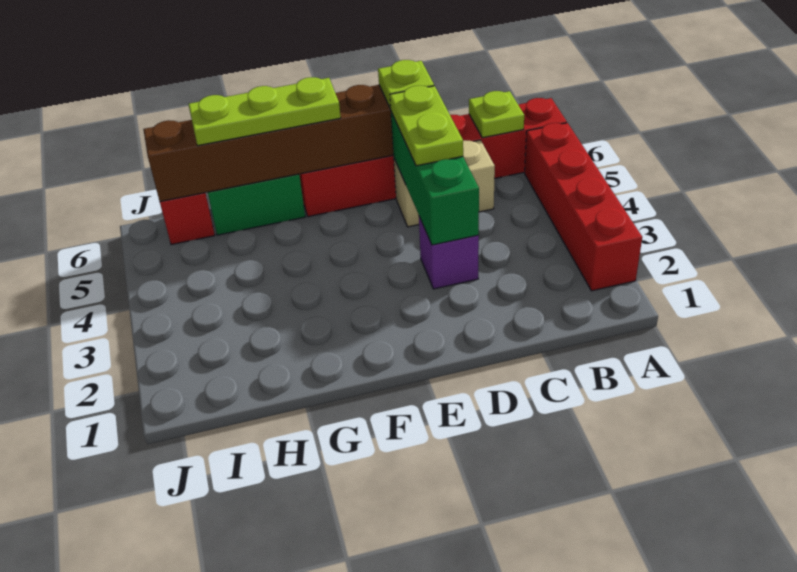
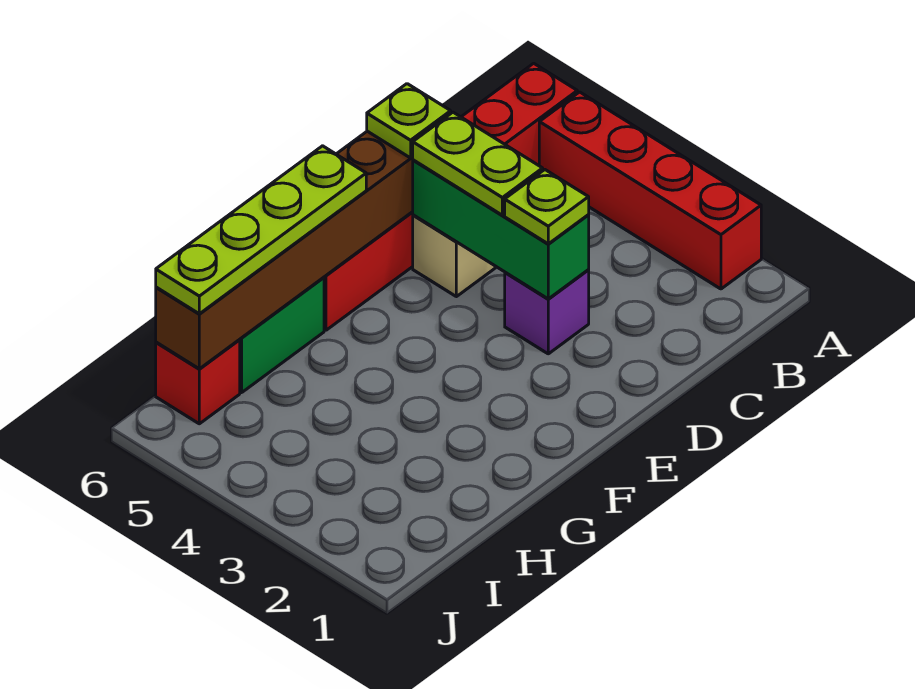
lime plate B6 level 2 -> lime plate D3 level 3
lime plate F6:H6 level 3 -> lime plate F6:I6 level 3

